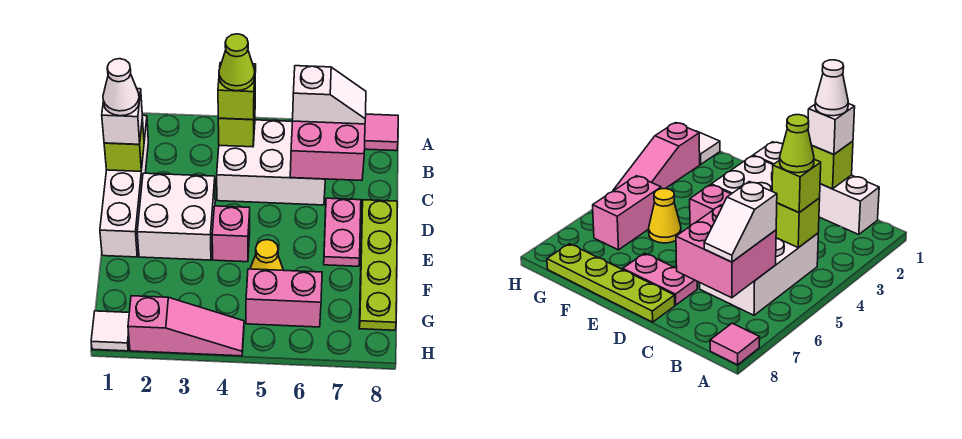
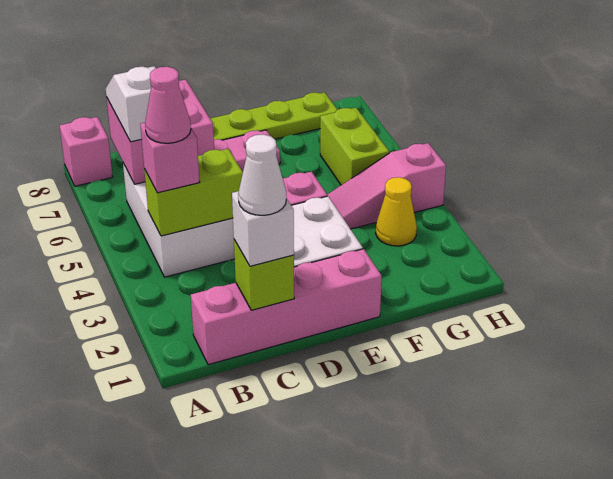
pink tile A8 level 1 -> pink brick A8 level 1
white brick B1:E1 level 1 -> pink brick B1:E1 level 1
lime brick B4 level 2 -> lime brick B4:C4 level 2
lime brick B4 level 3 -> pink brick B4 level 3
lime cone B4 level 4 -> pink cone B4 level 4
yellow cone F5 level 1 -> yellow cone G3 level 1
pink brick G5:G6 level 1 -> lime brick G5:G6 level 1
white tile H1 level 1 -> none
pink slope H2:H4 level 1 top 2 -> pink slope F4:H4 level 1 top H

